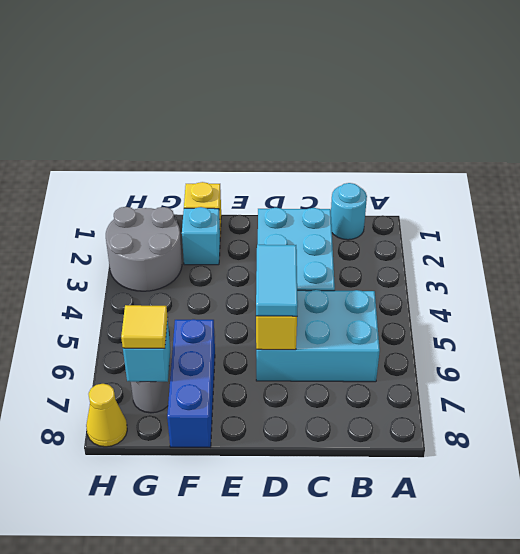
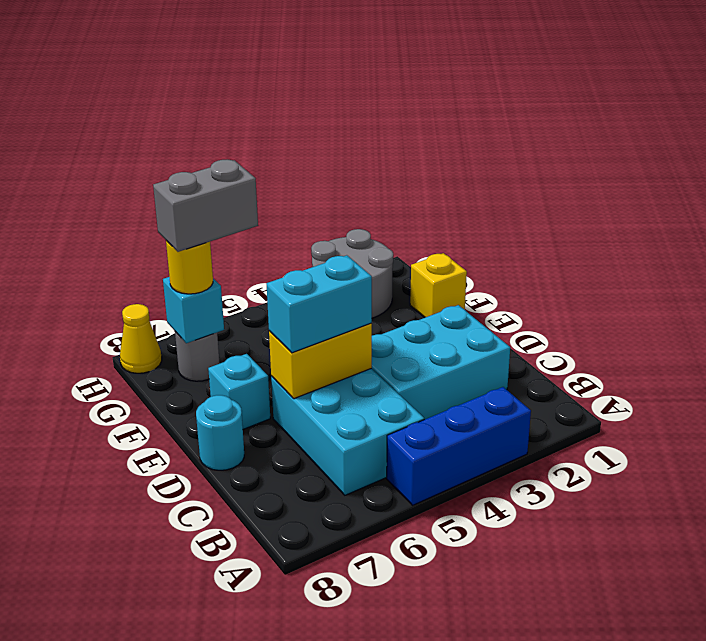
cyan round brick B1 level 1 -> cyan round brick D8 level 1
cyan tile D5:D6 level 3 -> cyan brick D5:D6 level 3
cyan brick F2 level 1 -> cyan brick E7 level 1
blue brick F6:F8 level 1 -> blue brick A3:A5 level 1
none -> grey brick G6:G7 level 4
yellow tile G7 level 3 -> yellow round brick G7 level 3

